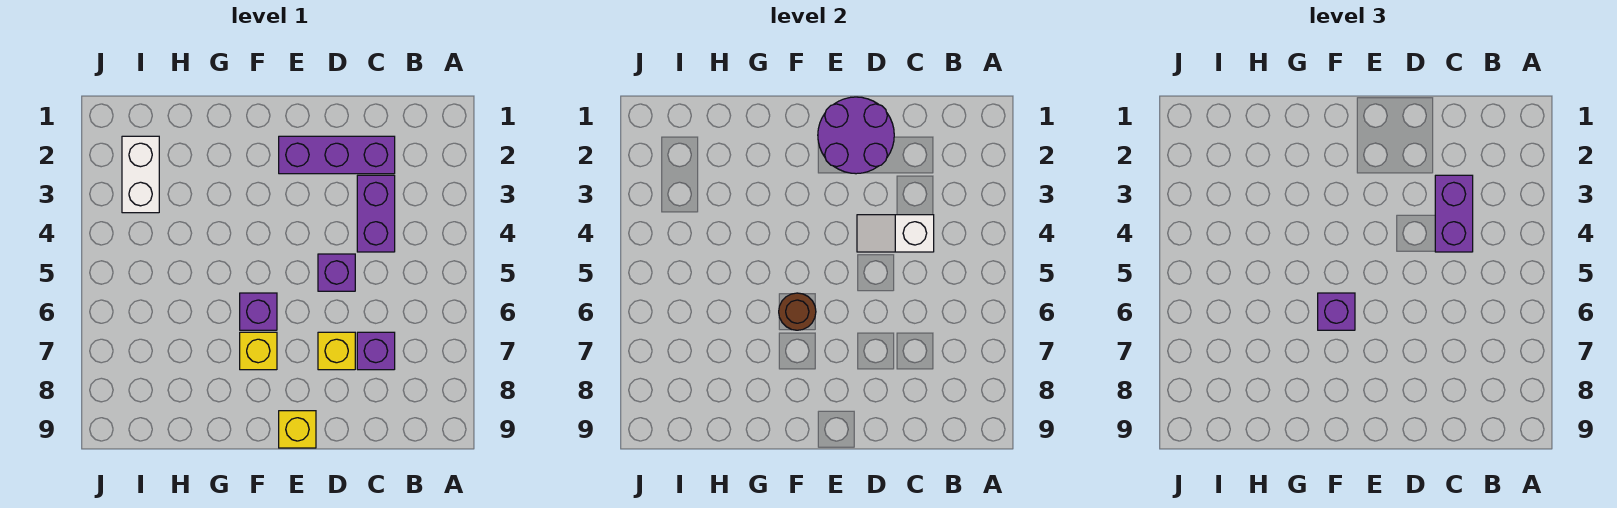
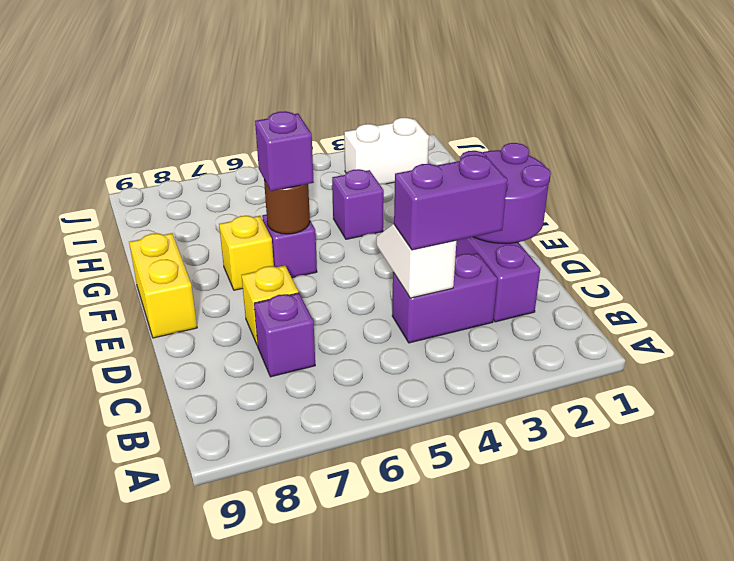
purple brick D5 level 1 -> purple brick G4 level 1
yellow brick E9 level 1 -> yellow brick E9:F9 level 1

